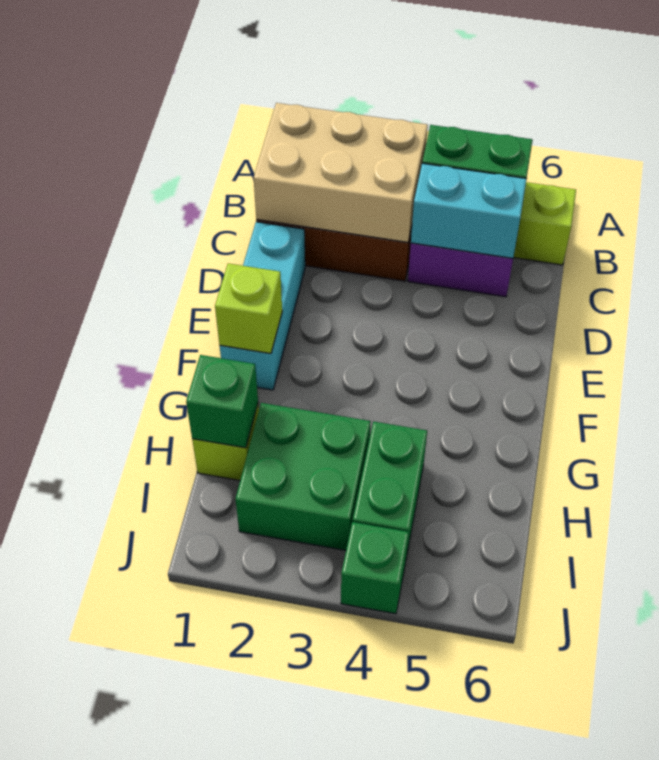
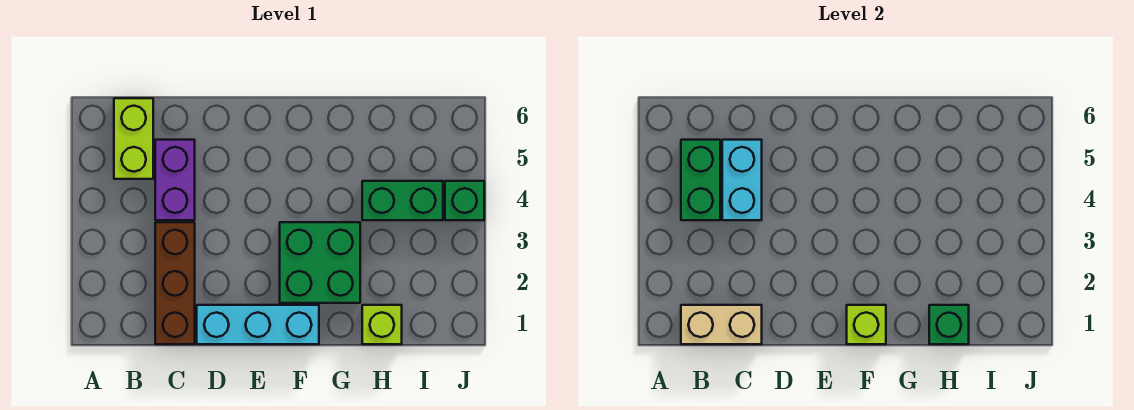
tan brick B1:C3 level 2 -> tan brick B1:C1 level 2
green brick H2:I3 level 1 -> green brick F2:G3 level 1

